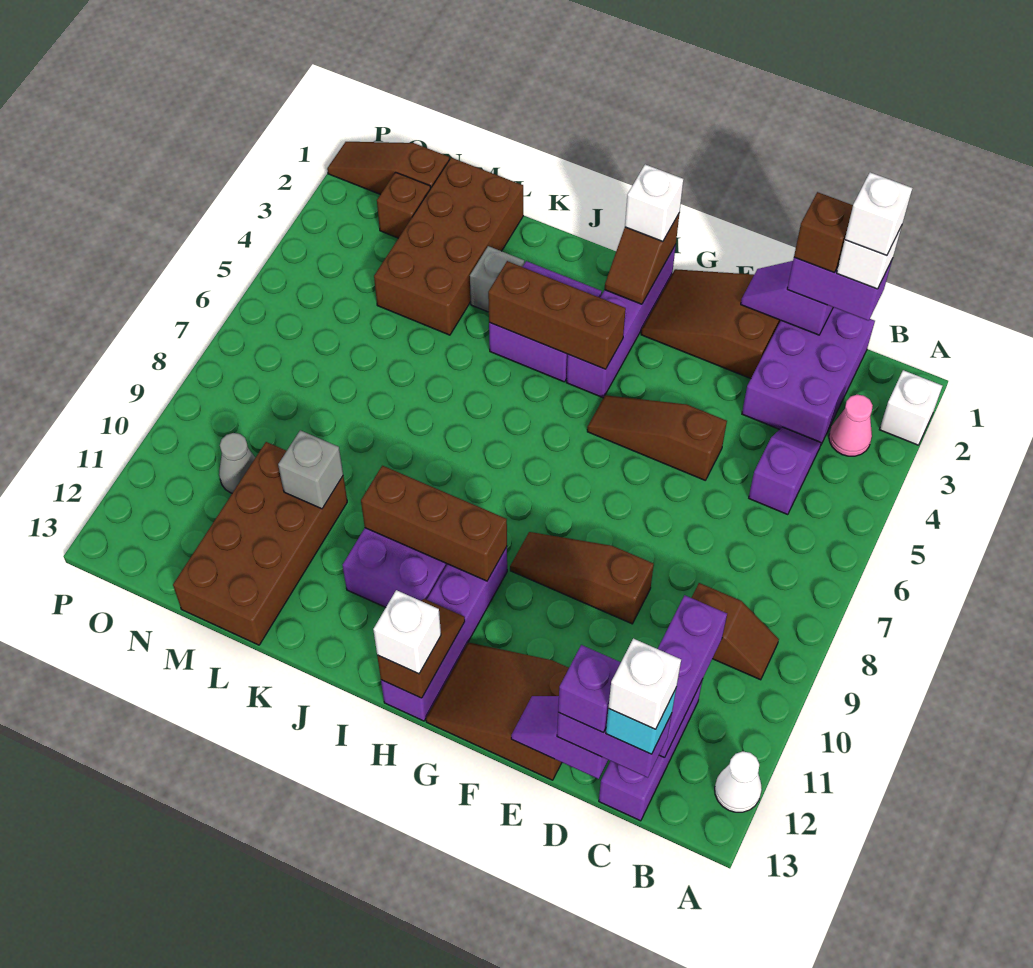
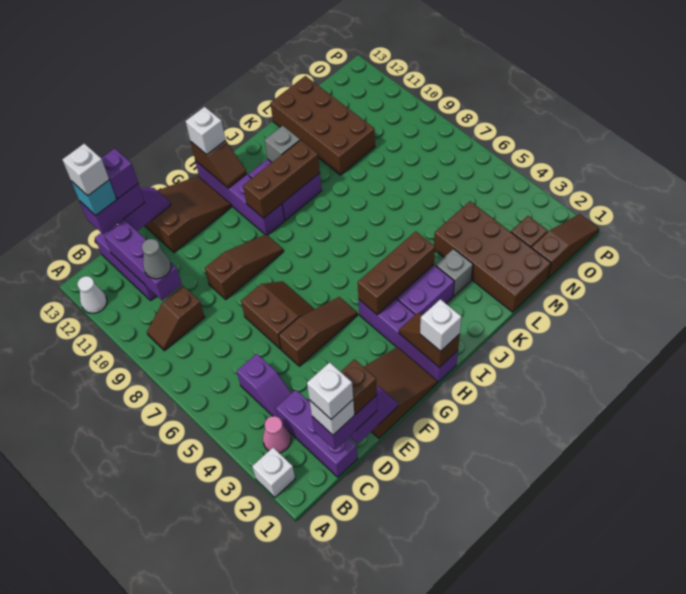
purple brick C1:D3 level 1 -> purple brick C1:C3 level 1
none -> brown slope E6:F7 level 1 top E
grey brick L10 level 2 -> grey brick J11 level 2
grey cone N10 level 1 -> grey cone C10 level 3

